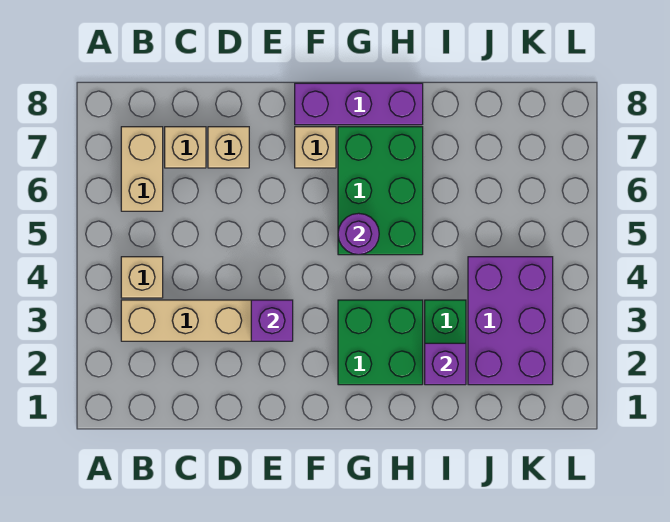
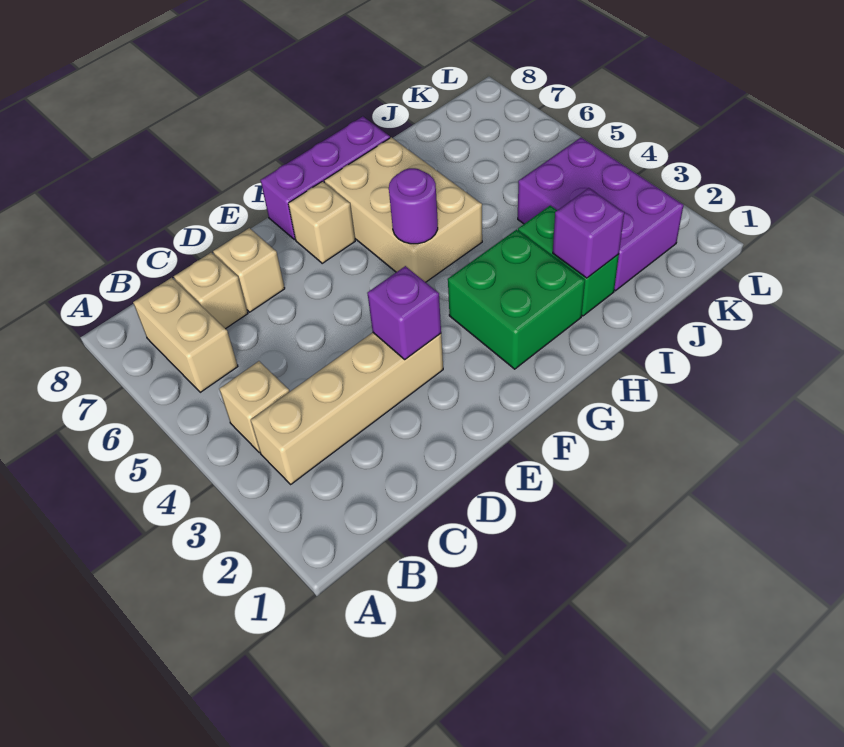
green brick G5:H7 level 1 -> tan brick G5:H7 level 1

